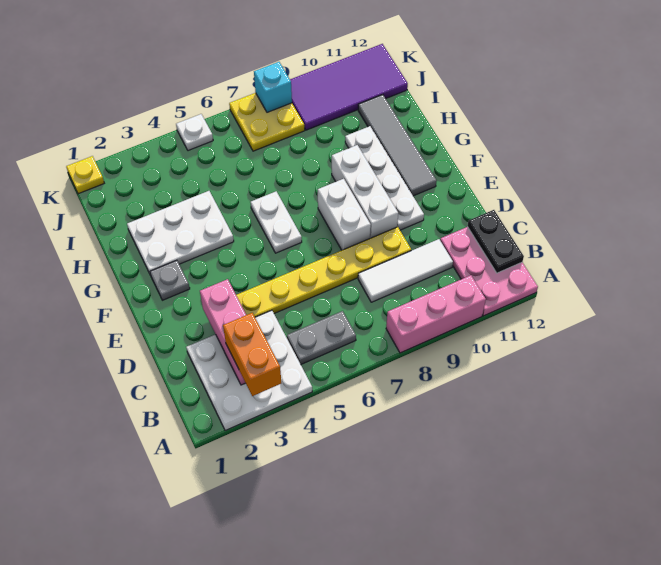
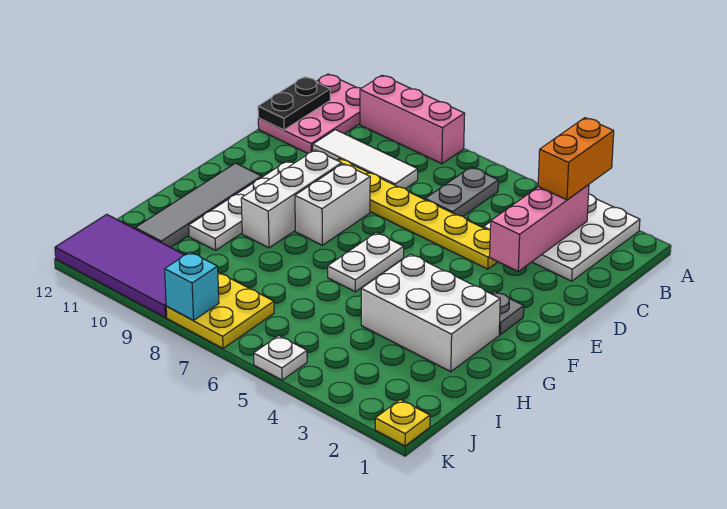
grey plate B5:B6 level 1 -> grey plate B6:C6 level 1
white plate G2:H4 level 1 -> white brick G2:H4 level 1

